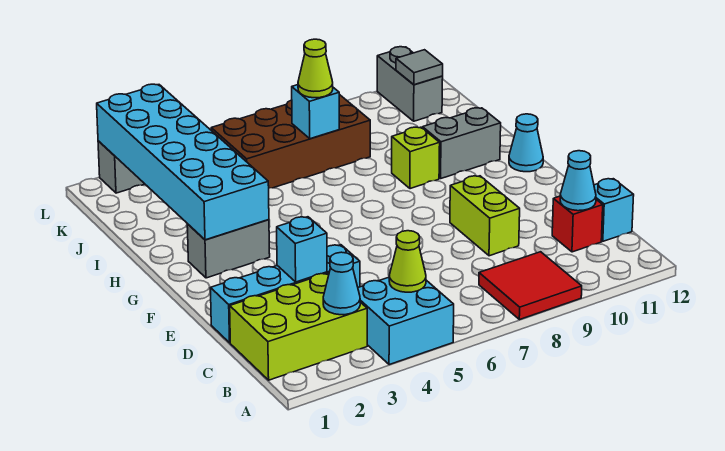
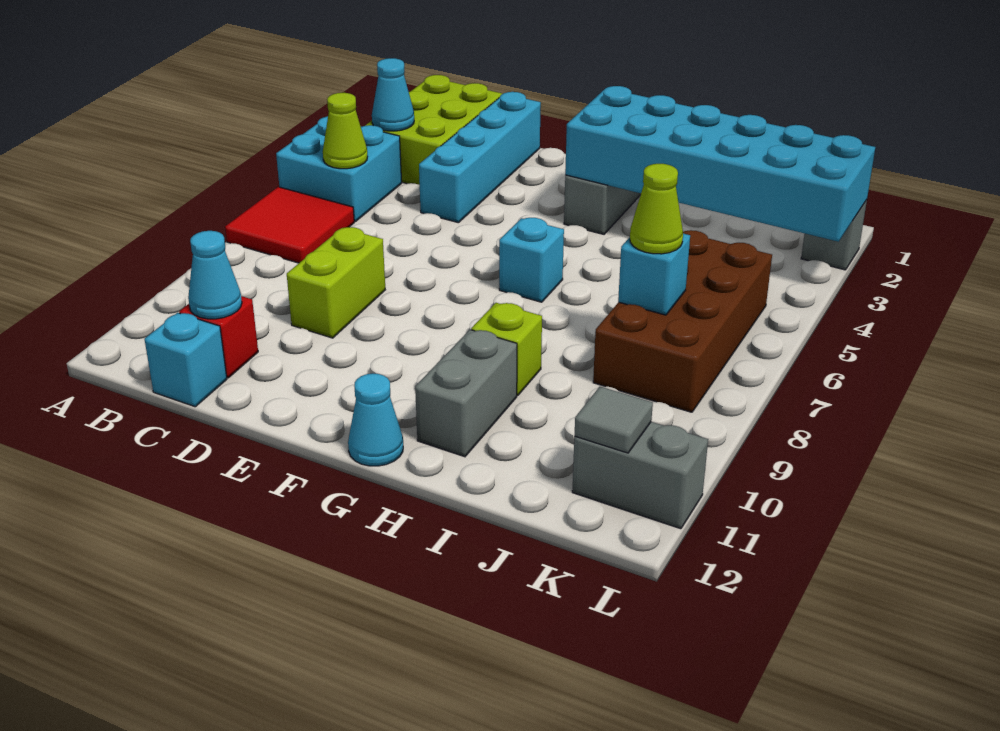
red tile A8:B9 level 1 -> red tile A6:B7 level 1
cyan brick D3 level 2 -> cyan brick G6 level 1
lime brick D9:E9 level 1 -> lime brick D8:D9 level 1

